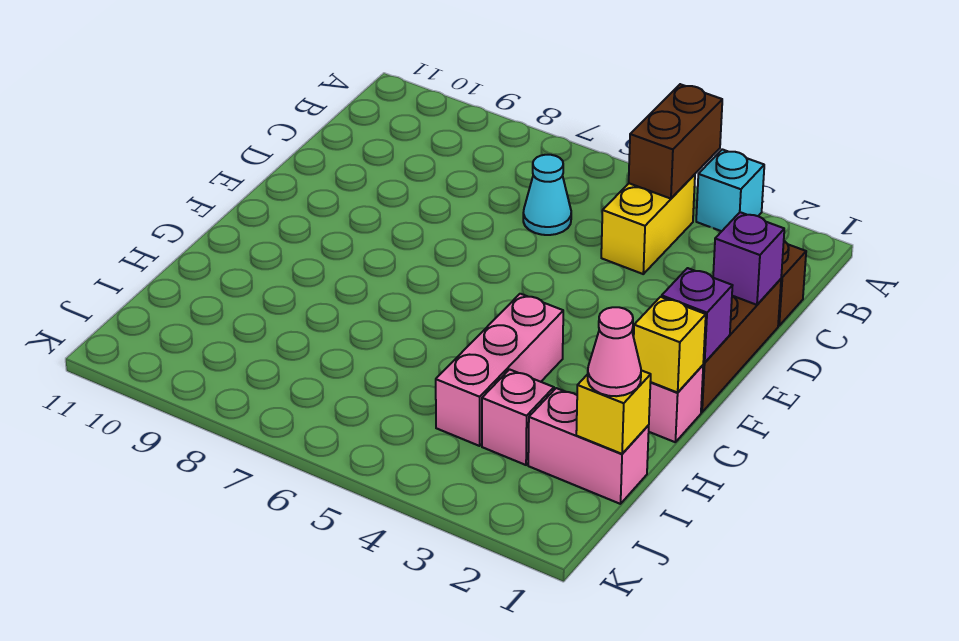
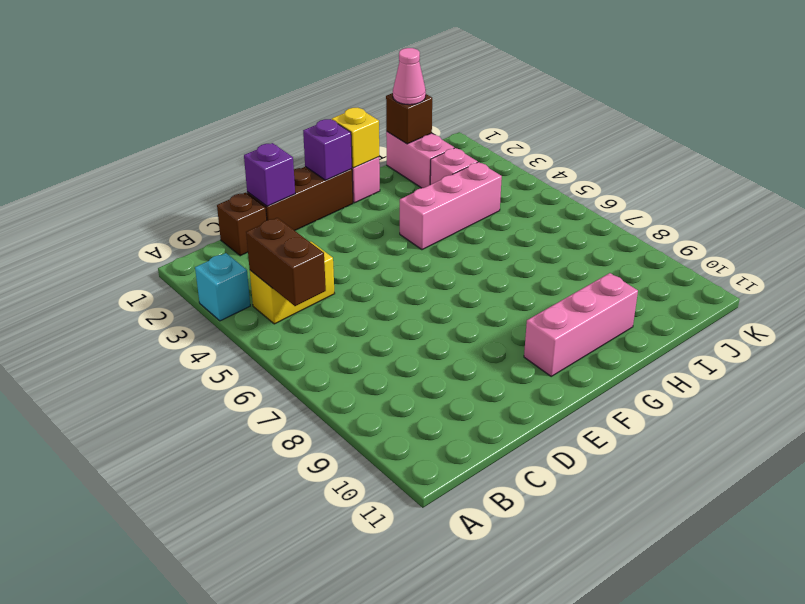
brown brick A4:B4 level 2 -> brown brick B4:B5 level 2
cyan cone C6 level 1 -> none
none -> pink brick F10:H10 level 1
yellow brick I1 level 2 -> brown brick I1 level 2

